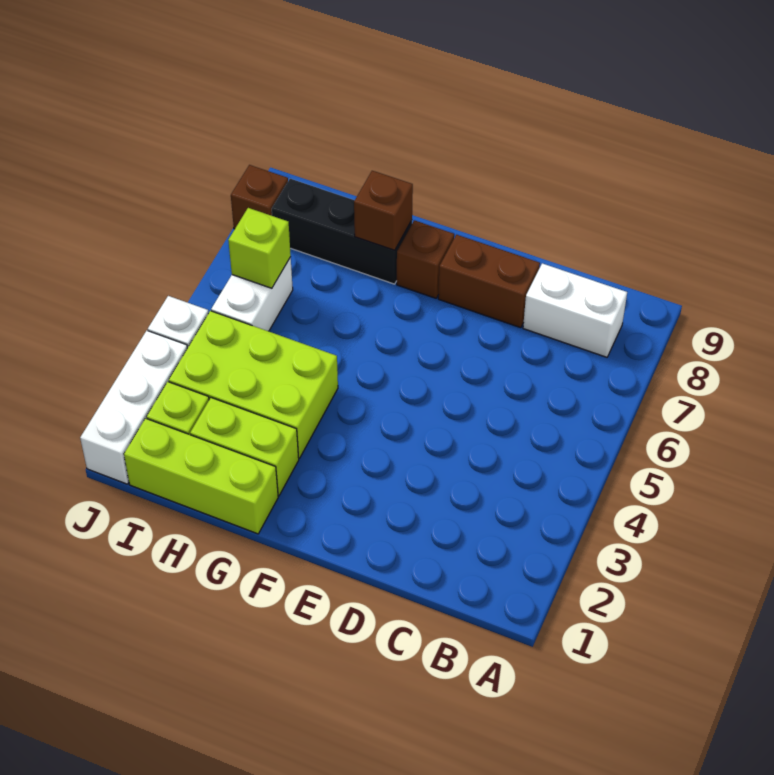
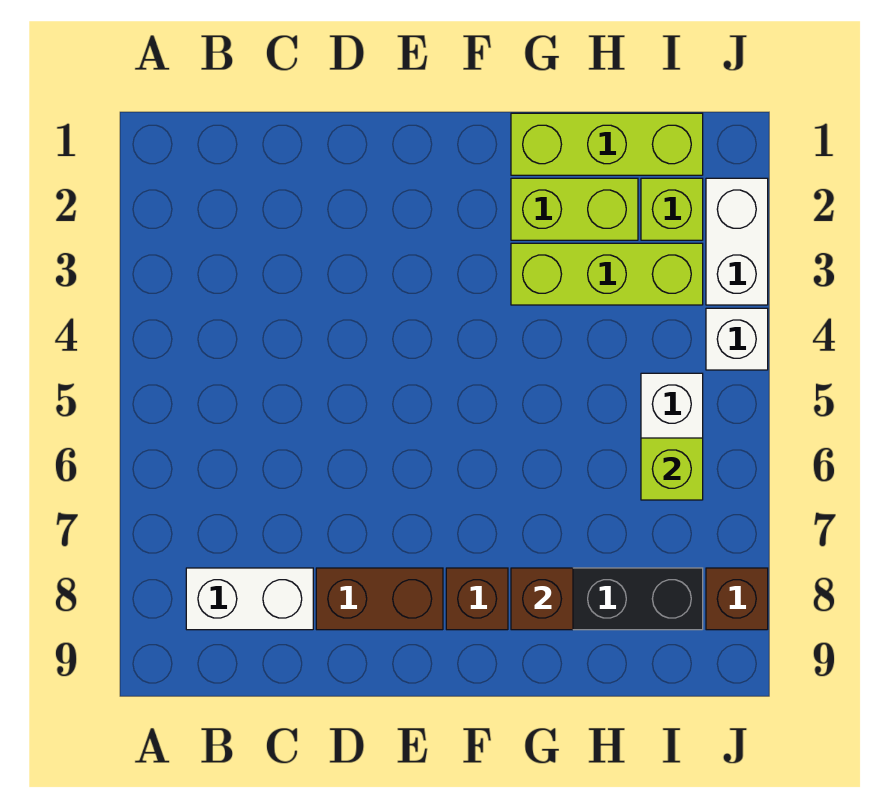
lime brick G3:I4 level 1 -> lime brick G3:I3 level 1
white brick J1:J3 level 1 -> white brick J2:J3 level 1

